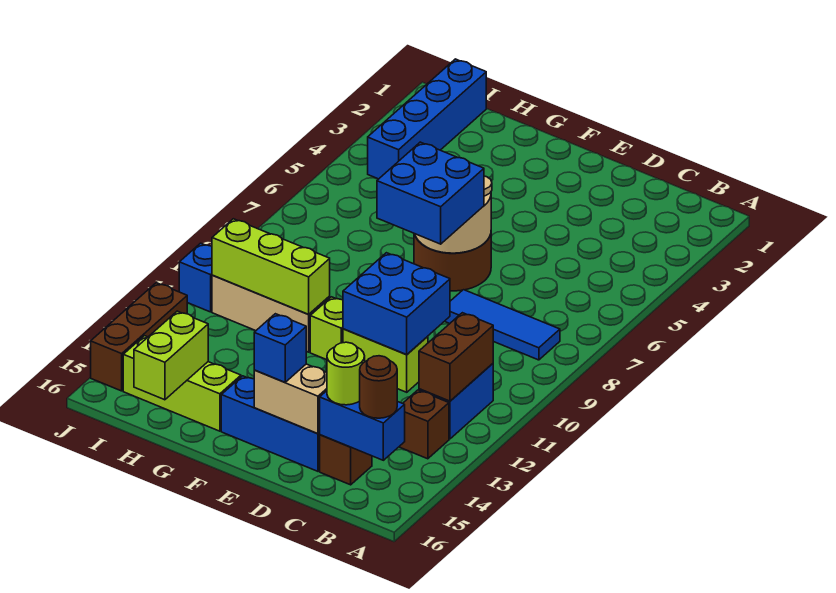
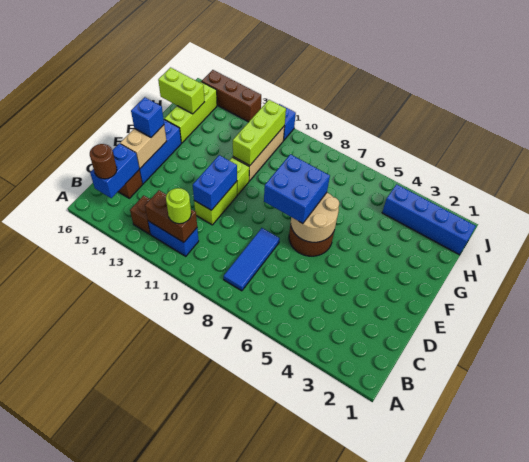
lime round brick C15 level 3 -> lime round brick B11 level 3
blue brick D10:E11 level 2 -> blue brick D11:E11 level 2

